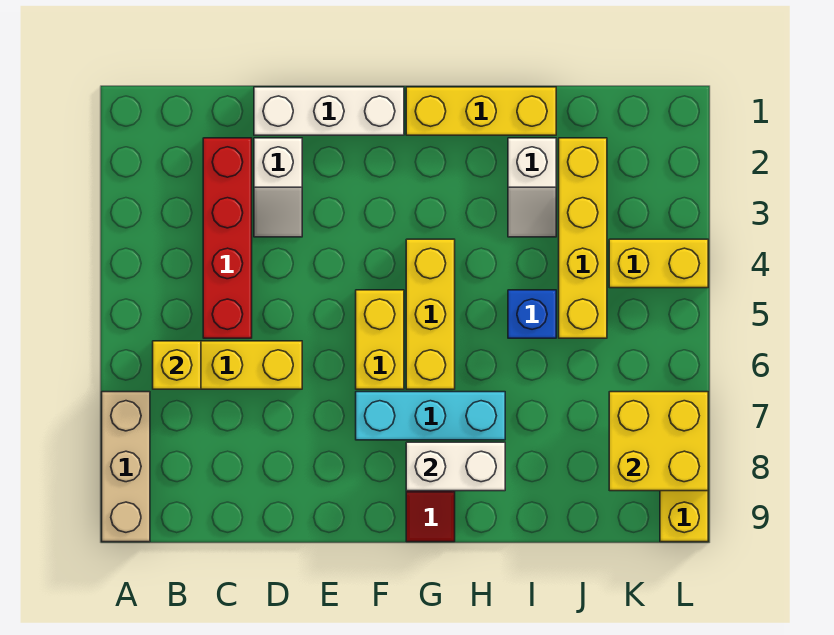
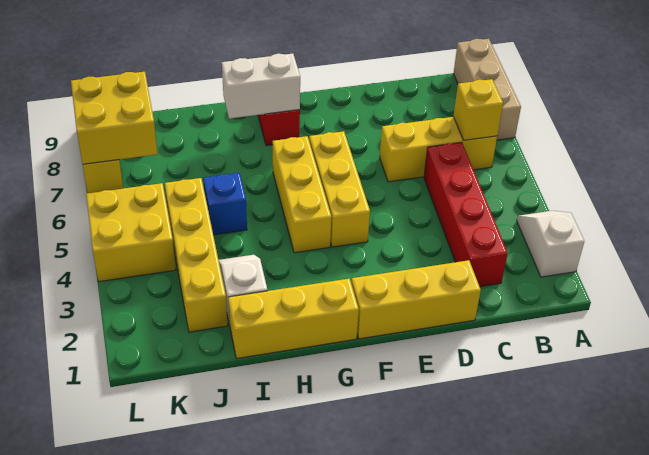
white brick D1:F1 level 1 -> yellow brick D1:F1 level 1
white slope D2:D3 level 1 top 2 -> white slope A2:A3 level 1 top 2
yellow brick F5:F6 level 1 -> yellow brick F4:F6 level 1
cyan brick F7:H7 level 1 -> none
yellow brick K4:L4 level 1 -> yellow brick K4:L5 level 1

